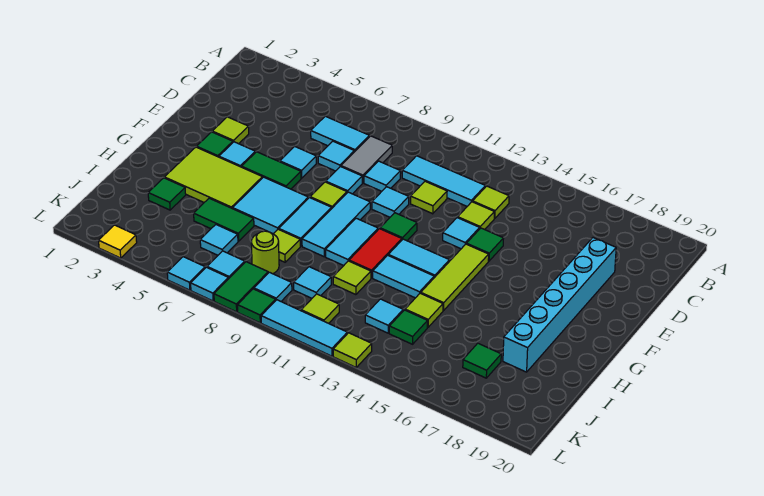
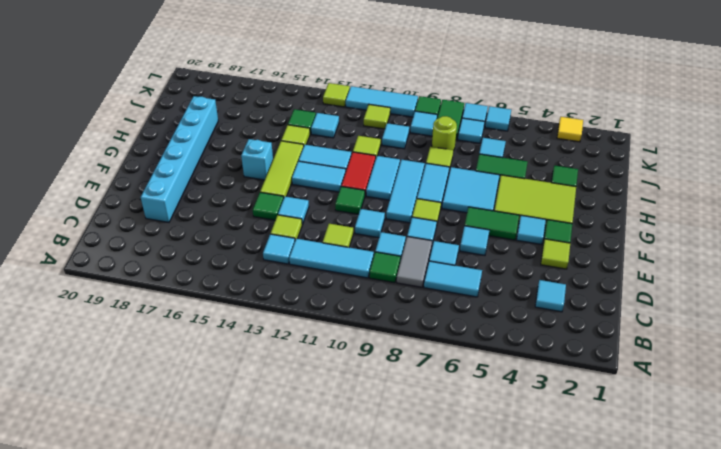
none -> cyan tile C3 level 1
lime tile C13 level 1 -> cyan tile C13 level 1
none -> cyan brick G15 level 1
green tile J17 level 1 -> green tile C9 level 1

